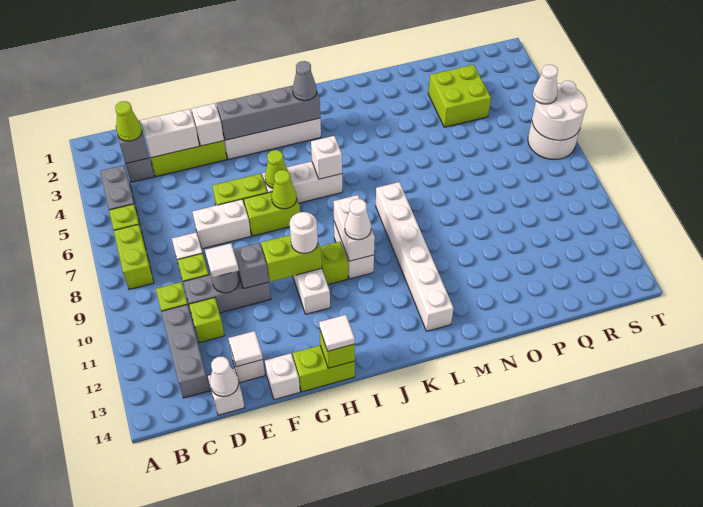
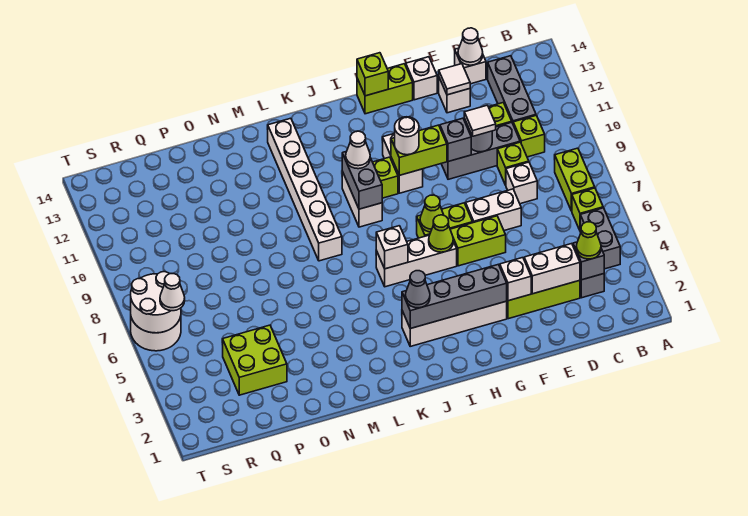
white tile H14 level 3 -> none
white brick J9:J10 level 2 -> grey brick J9:J10 level 2

